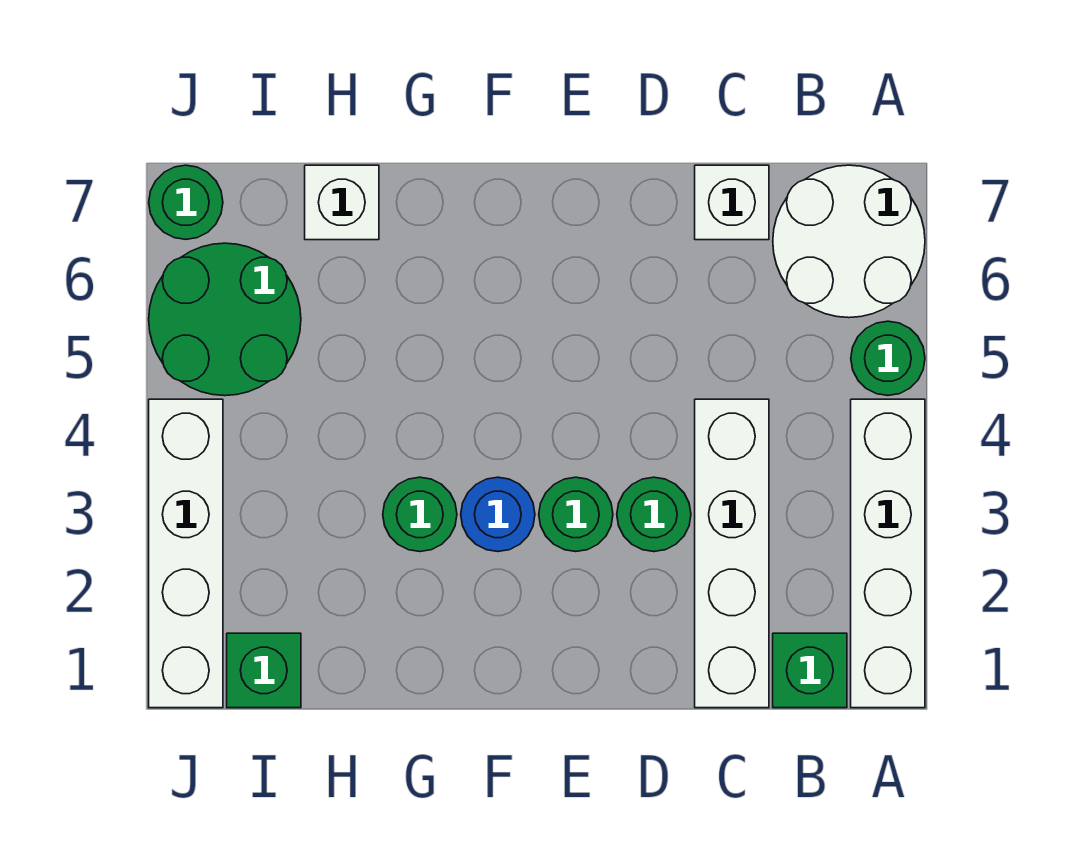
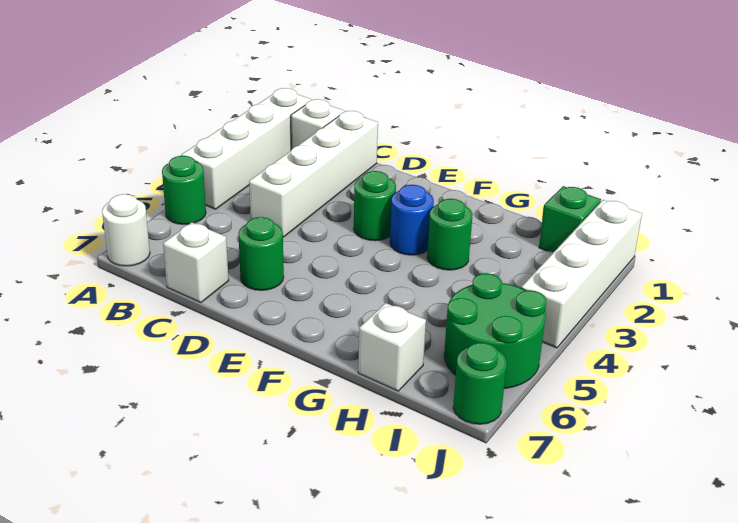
white round brick A6:B7 level 1 -> white round brick A7 level 1
green brick B1 level 1 -> white brick B1 level 1
green round brick D3 level 1 -> green round brick D6 level 1

